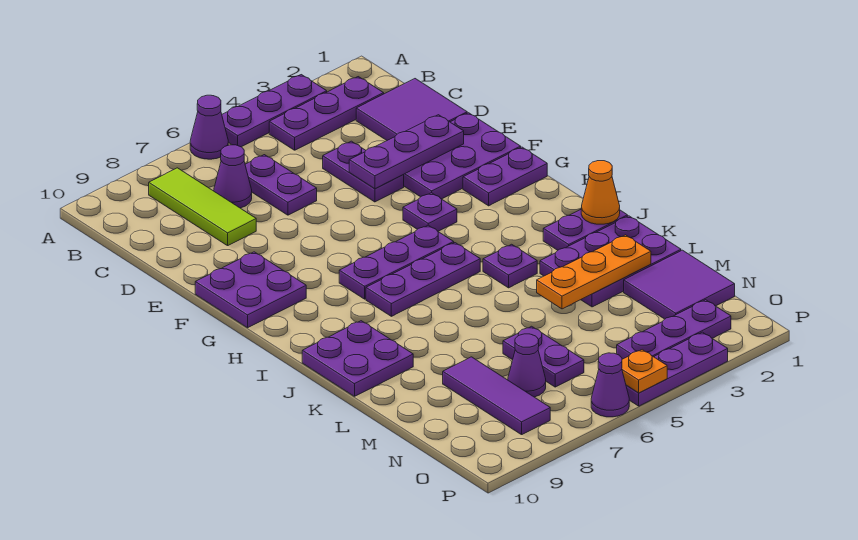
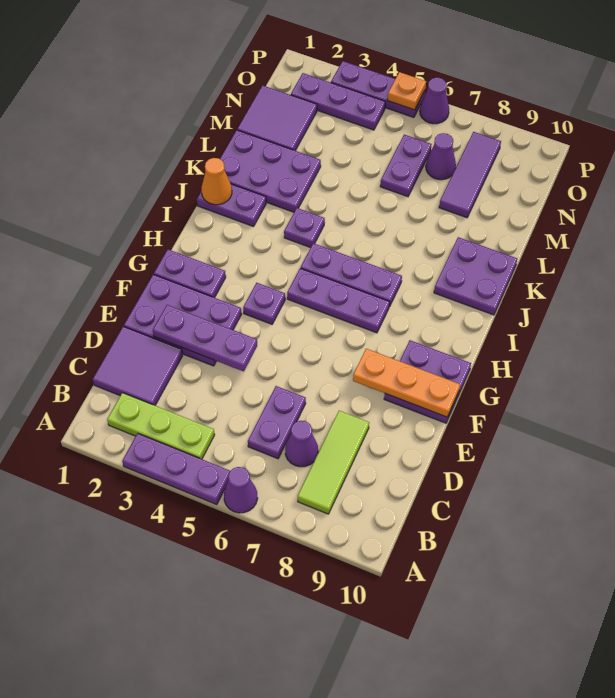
purple plate B2:B4 level 1 -> lime plate B2:B4 level 1
purple plate D4:E4 level 1 -> none
orange plate L2:L4 level 2 -> orange plate F8:F10 level 2

